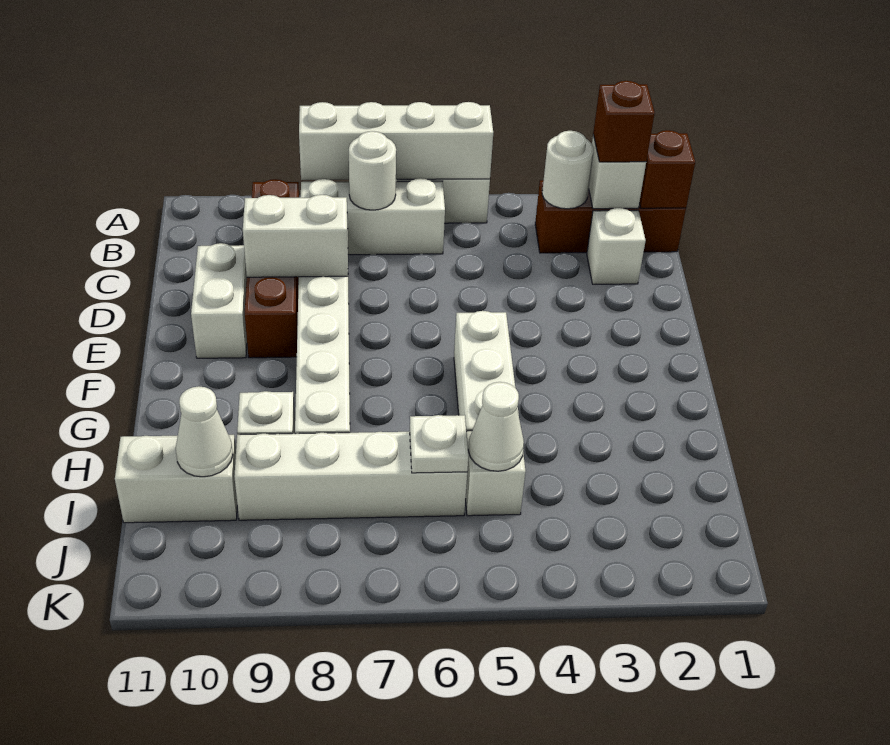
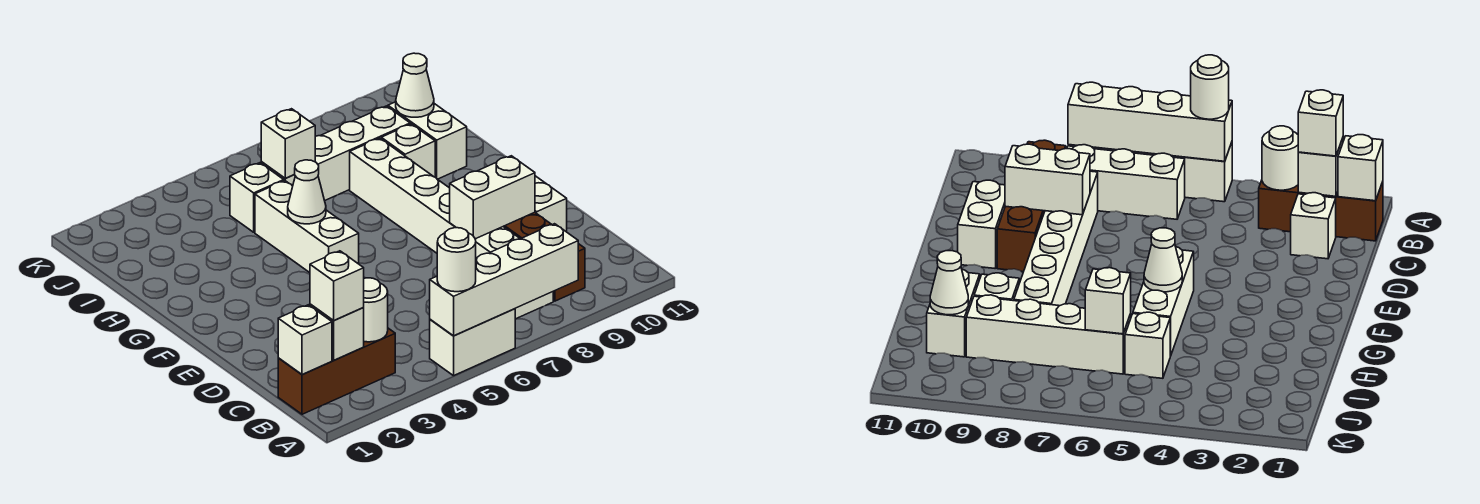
brown brick B1 level 2 -> white brick B1 level 2
brown brick B2 level 3 -> white brick B2 level 3
white round brick B7 level 2 -> white round brick A5 level 3
white cone I5 level 2 -> white cone G5 level 2
white plate I6 level 2 -> white brick I6 level 2
white brick I10:I11 level 1 -> white brick H10:I10 level 1

